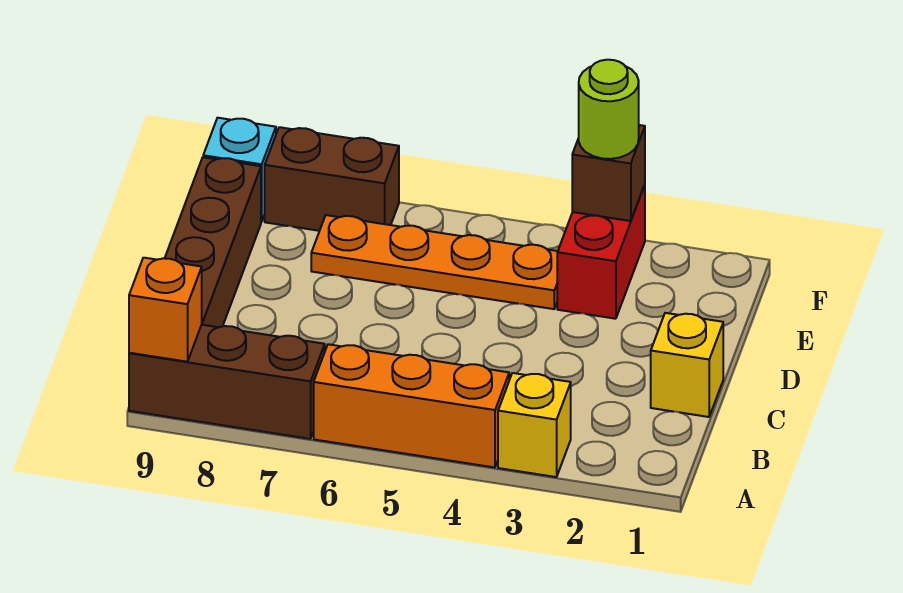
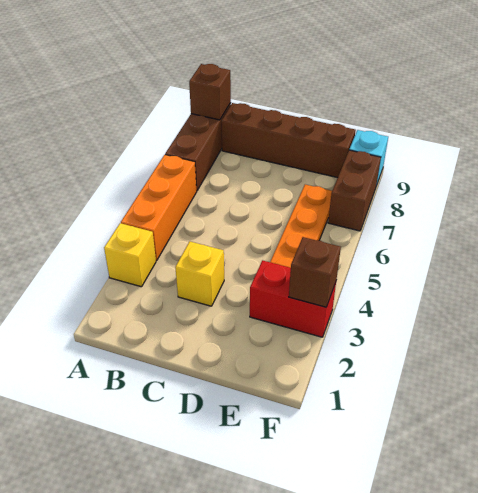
orange brick A9 level 2 -> brown brick A9 level 2
yellow brick C1 level 1 -> yellow brick C3 level 1
lime round brick F3 level 3 -> none

